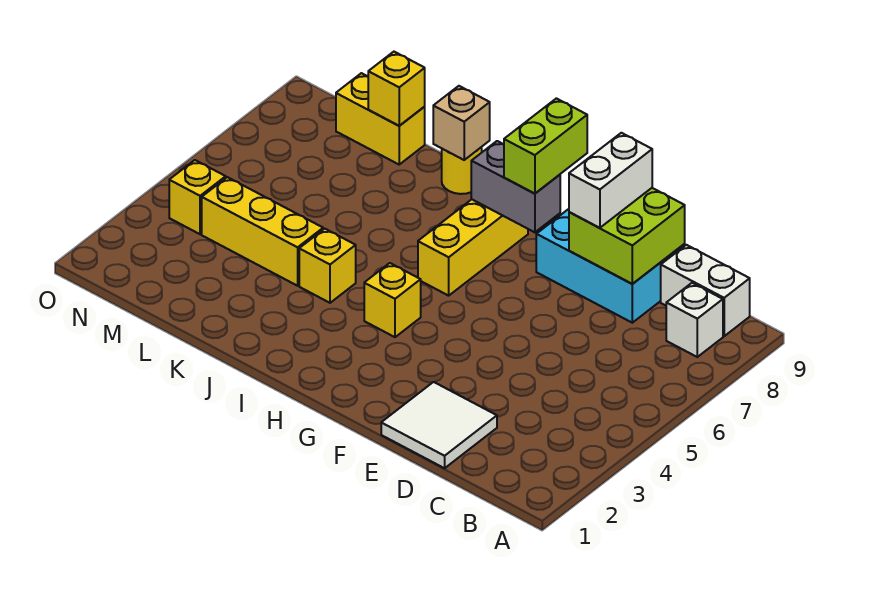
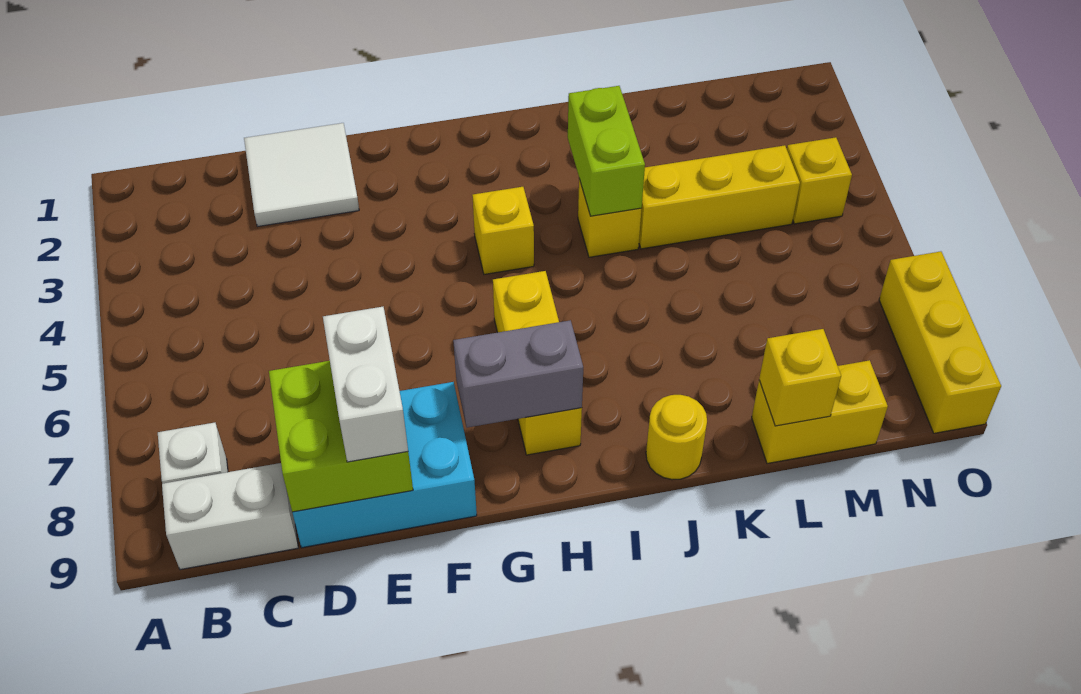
lime brick G8:G9 level 3 -> lime brick J3:J4 level 2
tan brick J9 level 2 -> none
none -> yellow brick O7:O9 level 1

